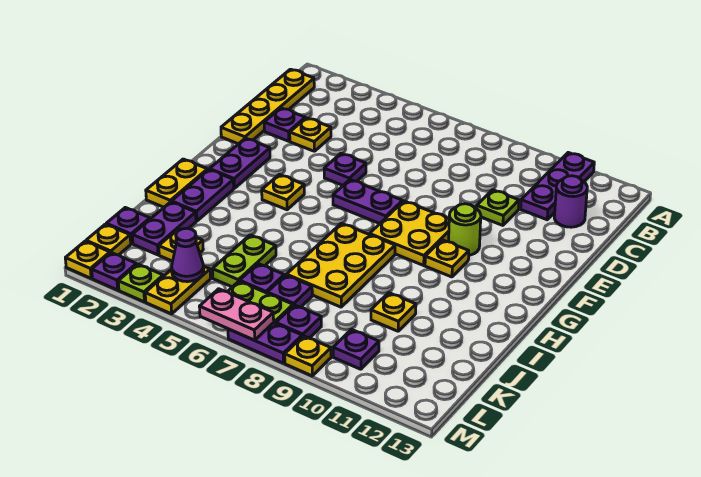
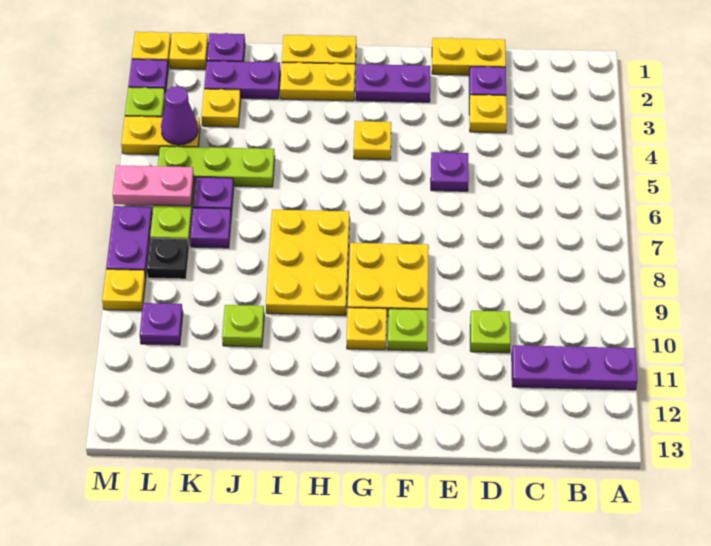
yellow plate B1:E1 level 1 -> yellow plate D1:E1 level 1
purple round brick C12 level 1 -> none
purple plate F6:F7 level 1 -> none
lime round brick F10 level 1 -> lime plate F10 level 1
purple plate H2:I2 level 1 -> yellow plate H2:I2 level 1
yellow plate H7:J8 level 1 -> yellow plate H7:I9 level 1
lime plate J5:K5 level 1 -> lime plate J5:L5 level 1
yellow plate J10 level 1 -> lime plate J10 level 1
purple plate L8 level 1 -> black plate L8 level 1
pink plate M6:M7 level 2 -> pink plate L6:M6 level 2

